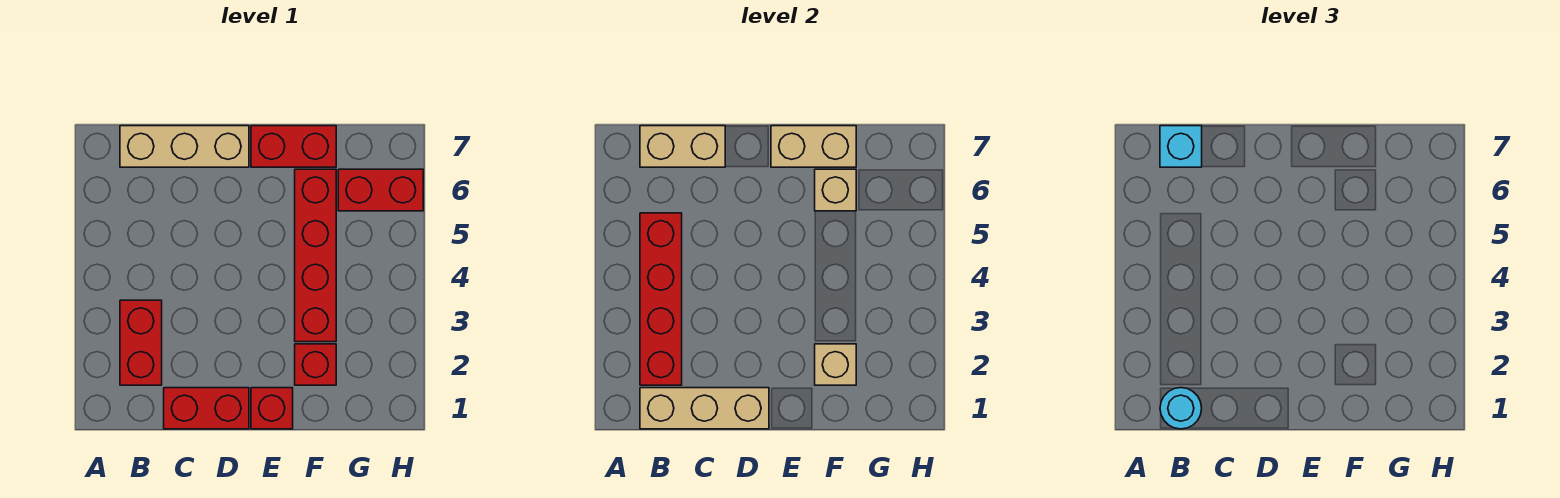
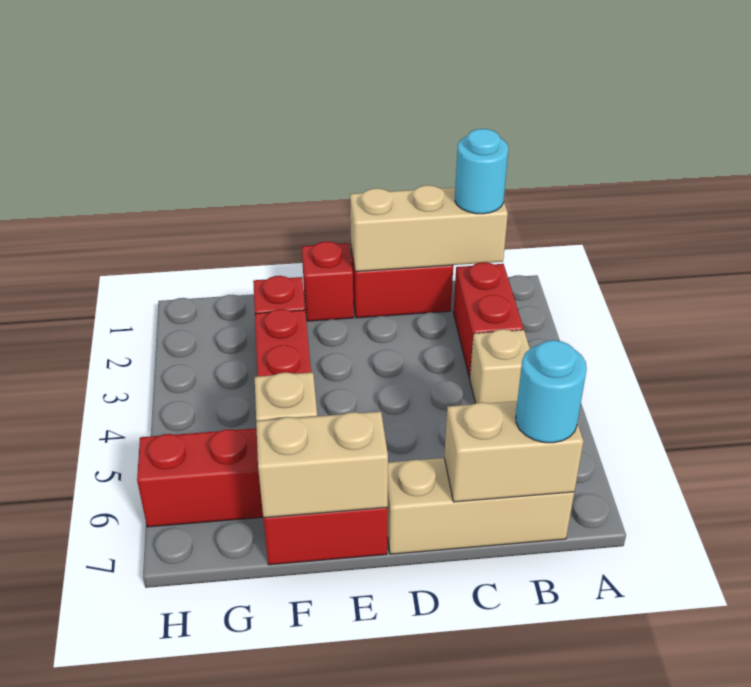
red brick B2:B5 level 2 -> none
cyan brick B7 level 3 -> cyan round brick B7 level 3
tan brick F2 level 2 -> tan brick B4 level 1

